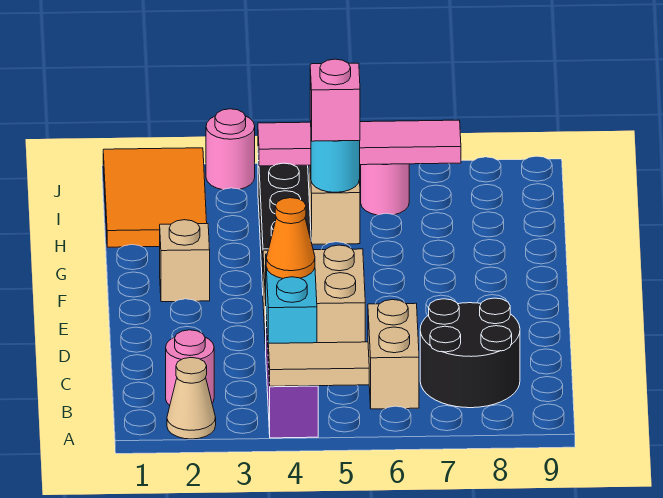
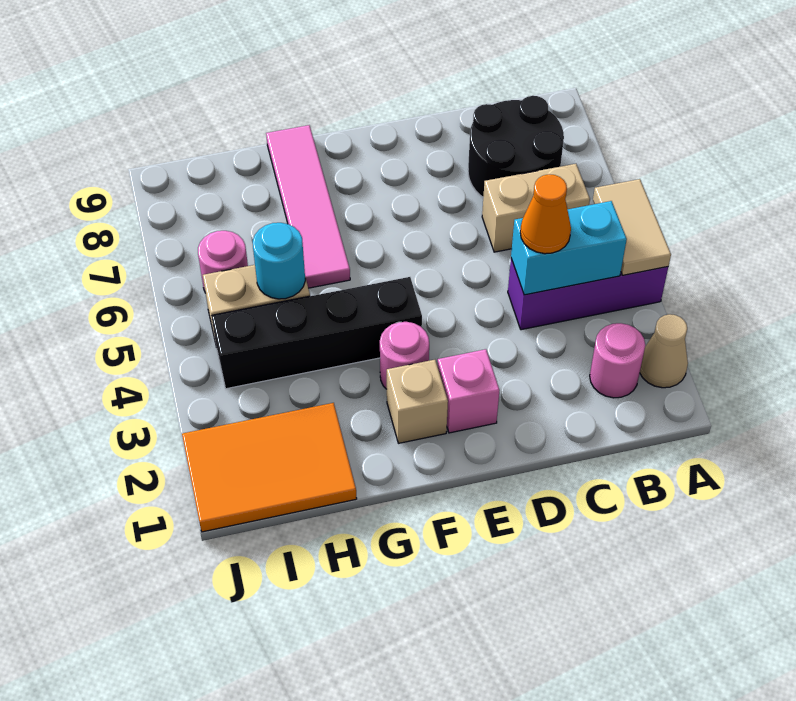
tan brick D4:E5 level 1 -> none
pink brick H5 level 3 -> pink brick E2 level 1
pink tile I4:I7 level 2 -> pink tile G6:G9 level 1
pink round brick J3 level 1 -> pink round brick F3 level 1

